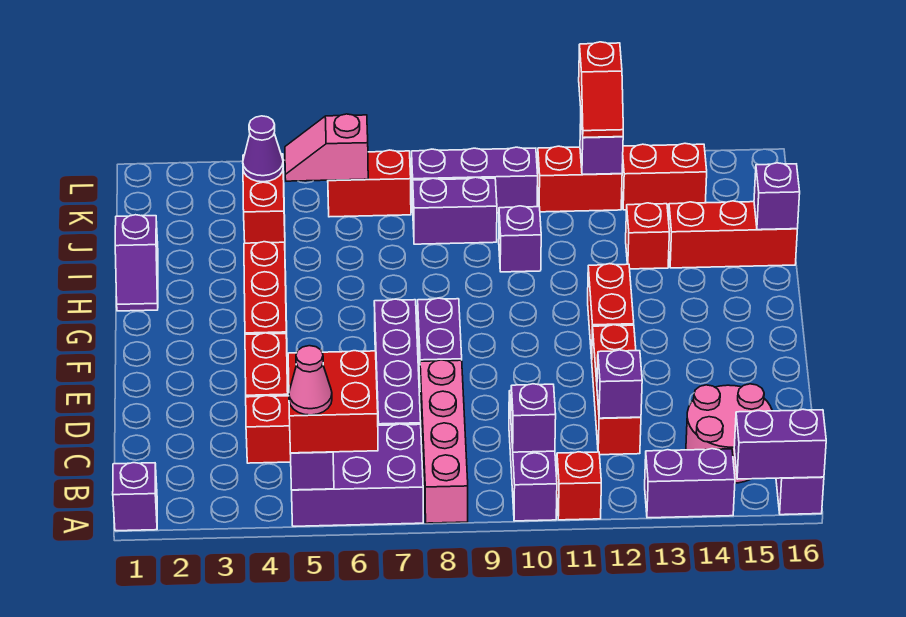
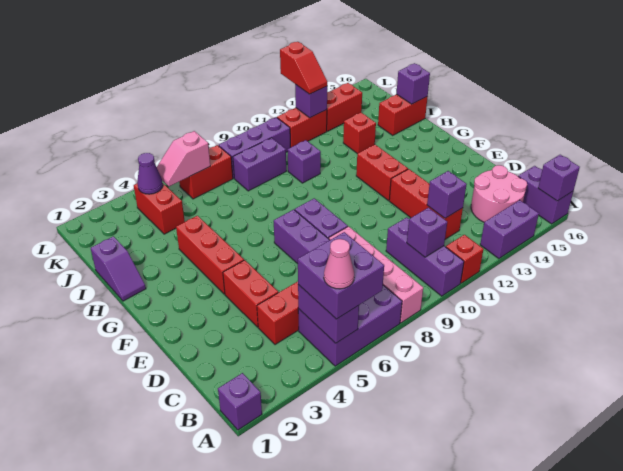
red brick A5:B6 level 3 -> purple brick A5:B6 level 3
purple brick A15:A16 level 2 -> purple brick A16 level 2
red brick I14:I16 level 1 -> red brick I15:I16 level 1

